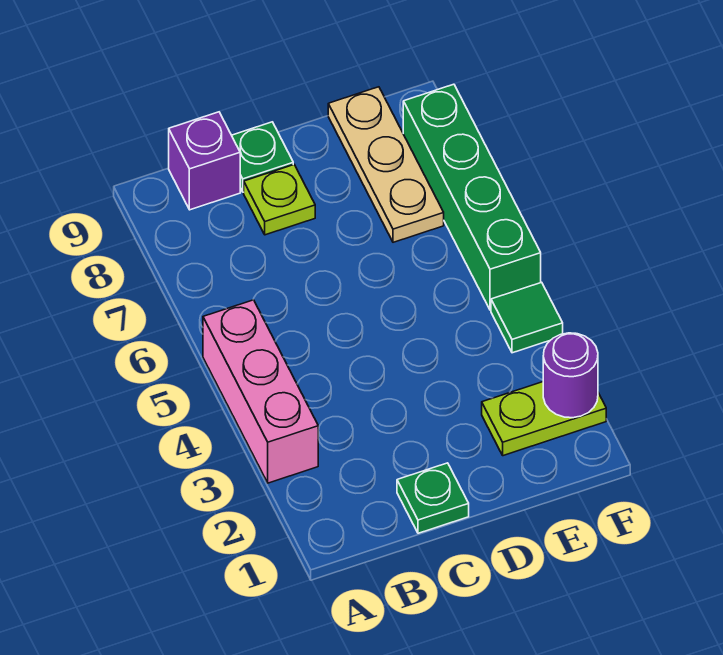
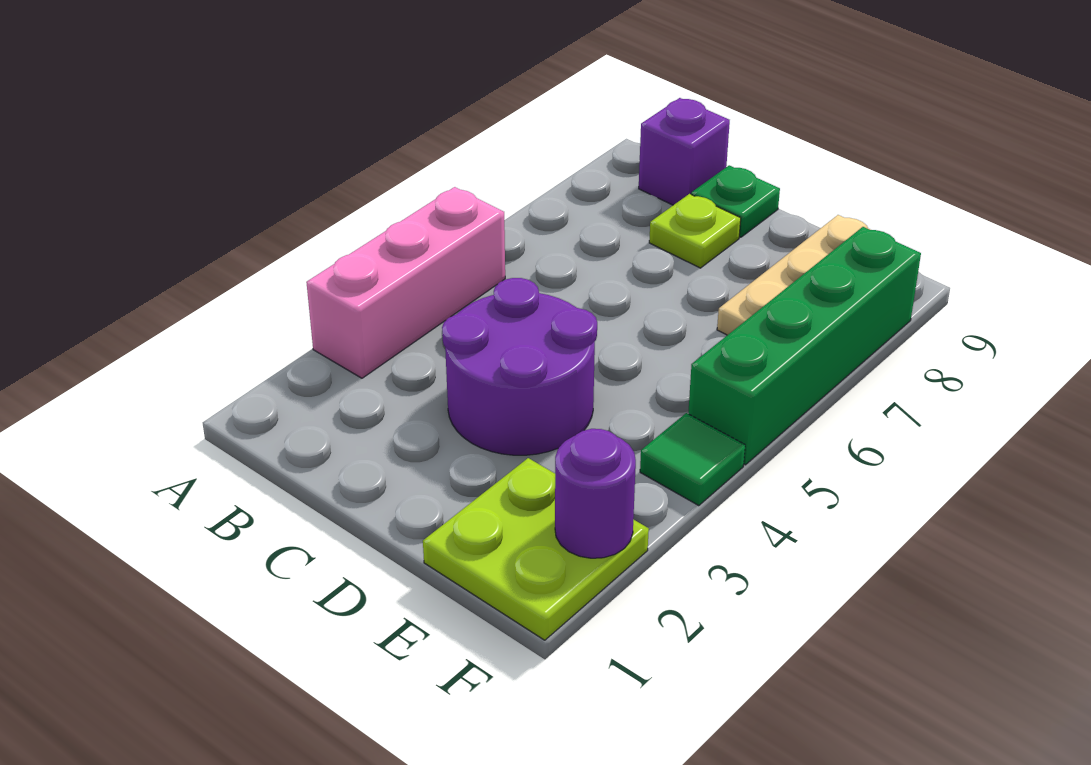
green plate C1 level 1 -> none
none -> purple round brick C3:D4 level 1
lime plate E2:F2 level 1 -> lime plate E1:F2 level 1

